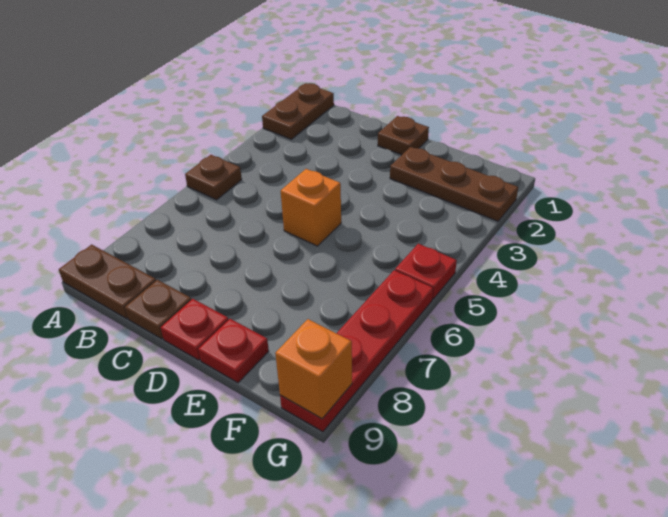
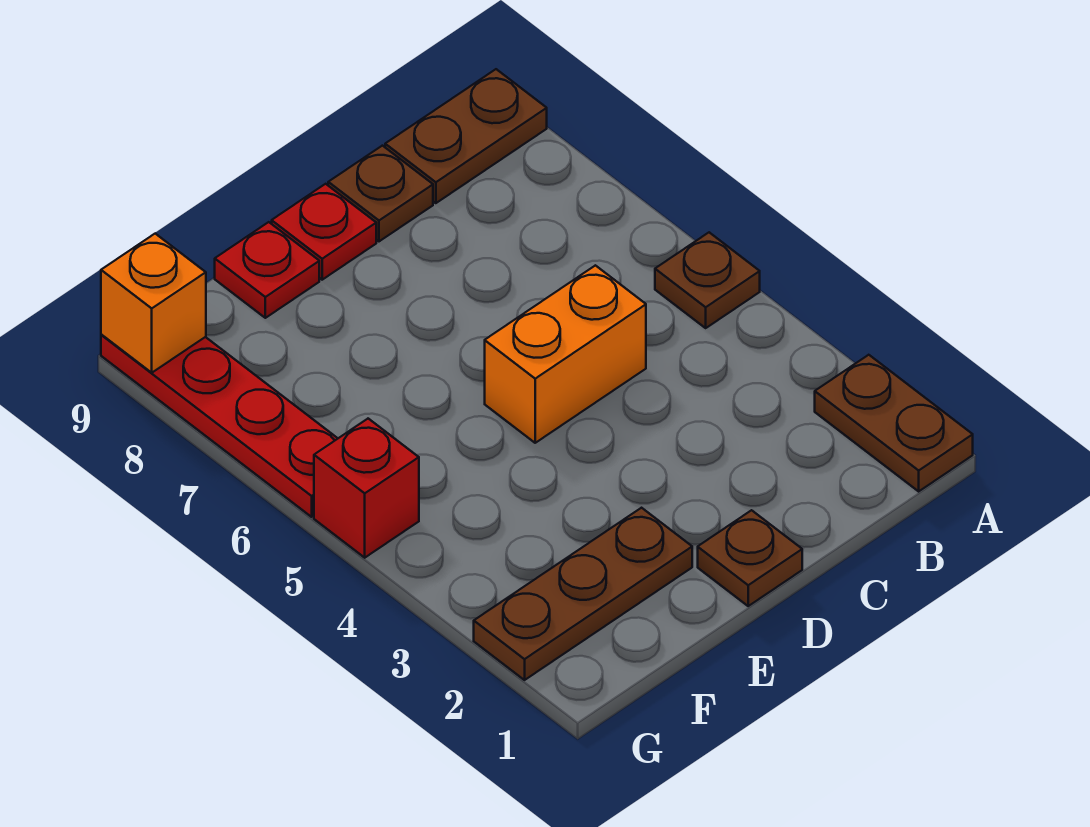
orange brick D5 level 1 -> orange brick C5:D5 level 1
red plate G5 level 1 -> red brick G5 level 1

